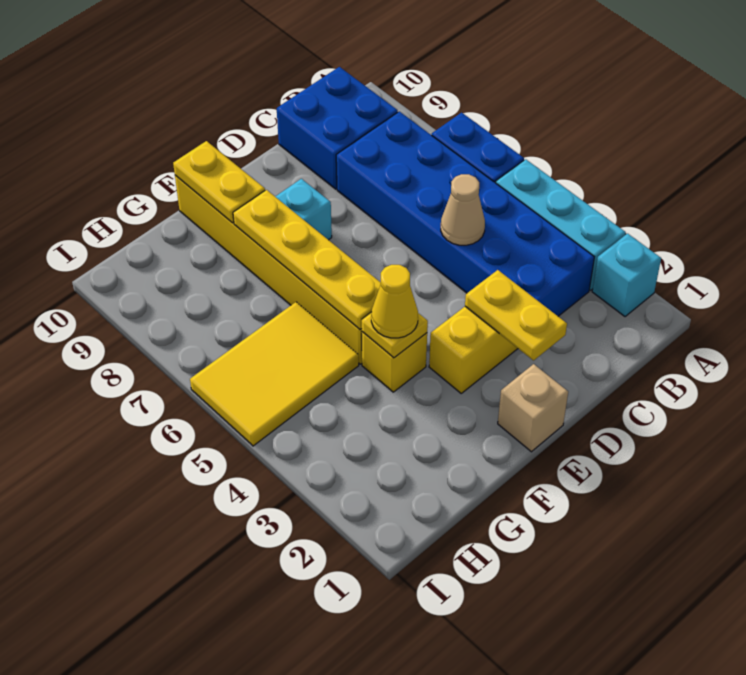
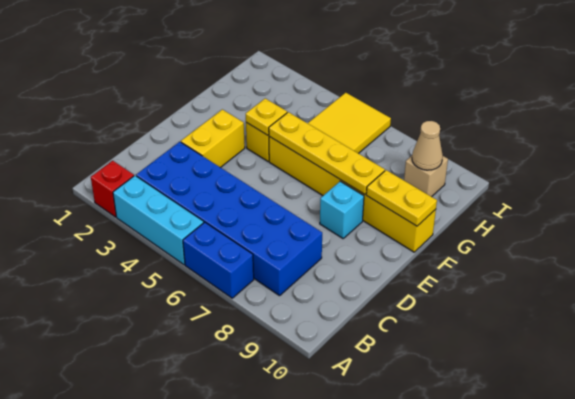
cyan brick A2 level 1 -> red brick A2 level 1
blue brick B9:C10 level 1 -> none
tan cone C5 level 2 -> tan cone H9 level 2
yellow plate D2:D3 level 2 -> none
tan brick E1 level 1 -> tan brick H9 level 1
yellow cone F4 level 3 -> none

